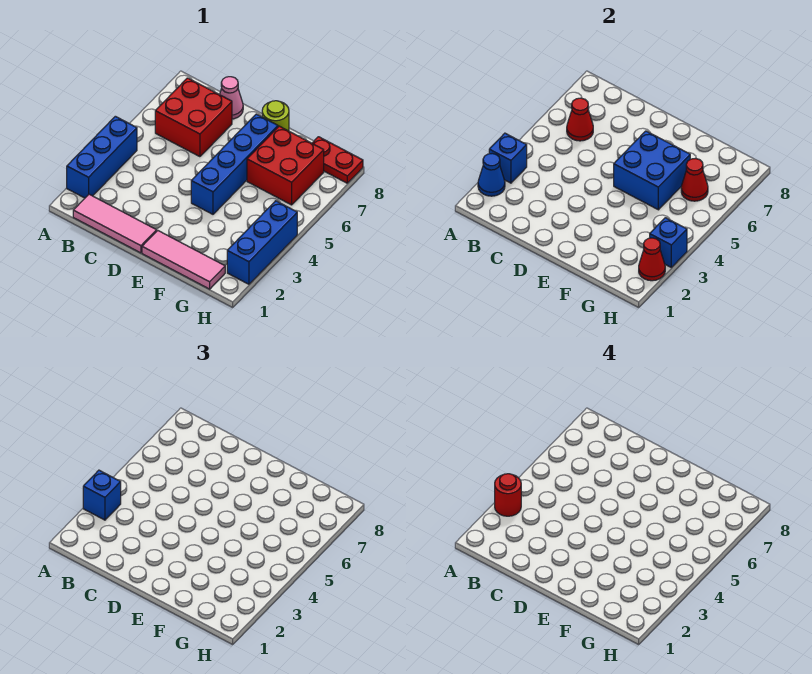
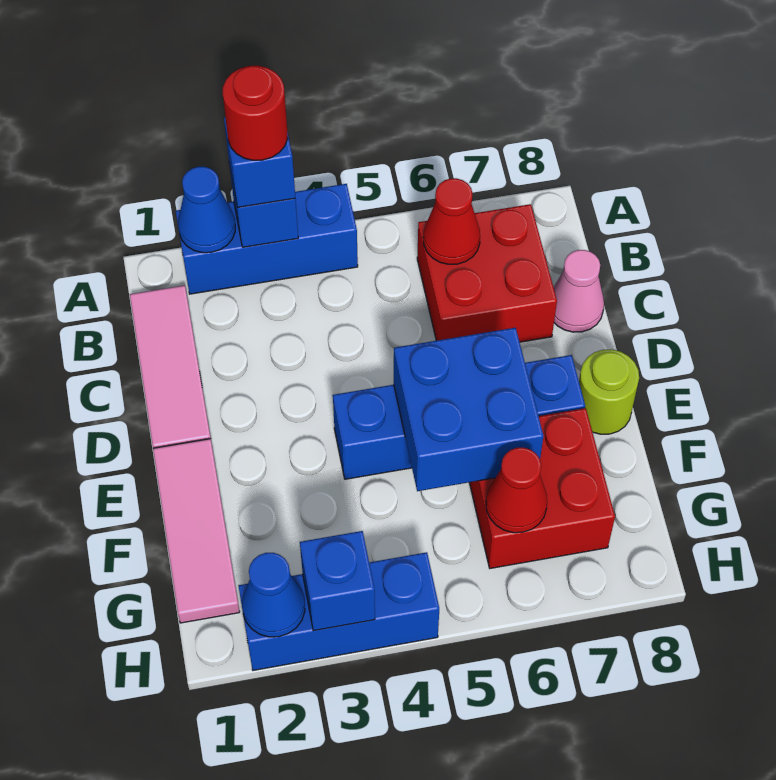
red plate G8:H8 level 1 -> none
red cone H2 level 2 -> blue cone H2 level 2

